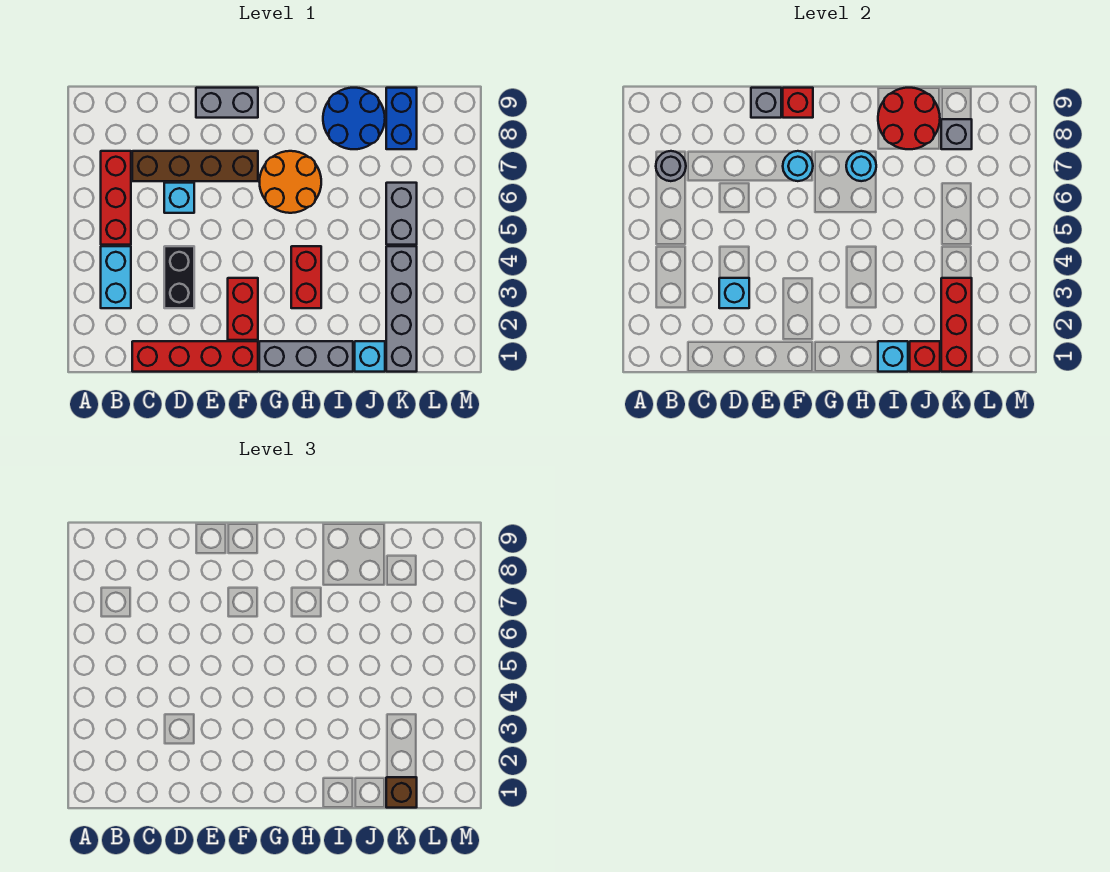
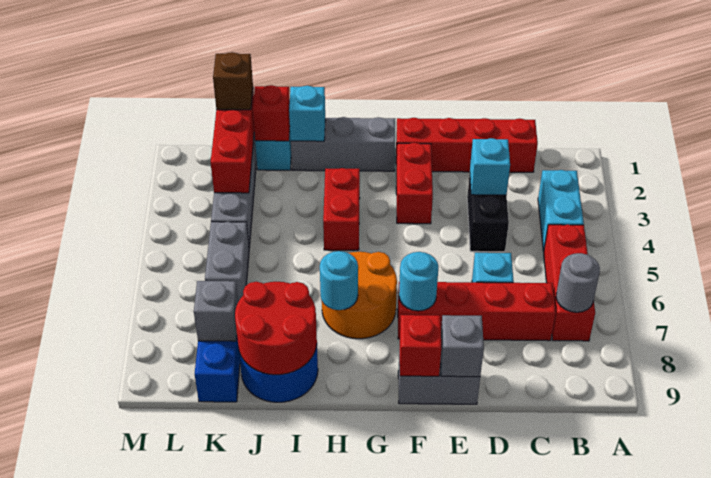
brown brick C7:F7 level 1 -> red brick C7:F7 level 1

